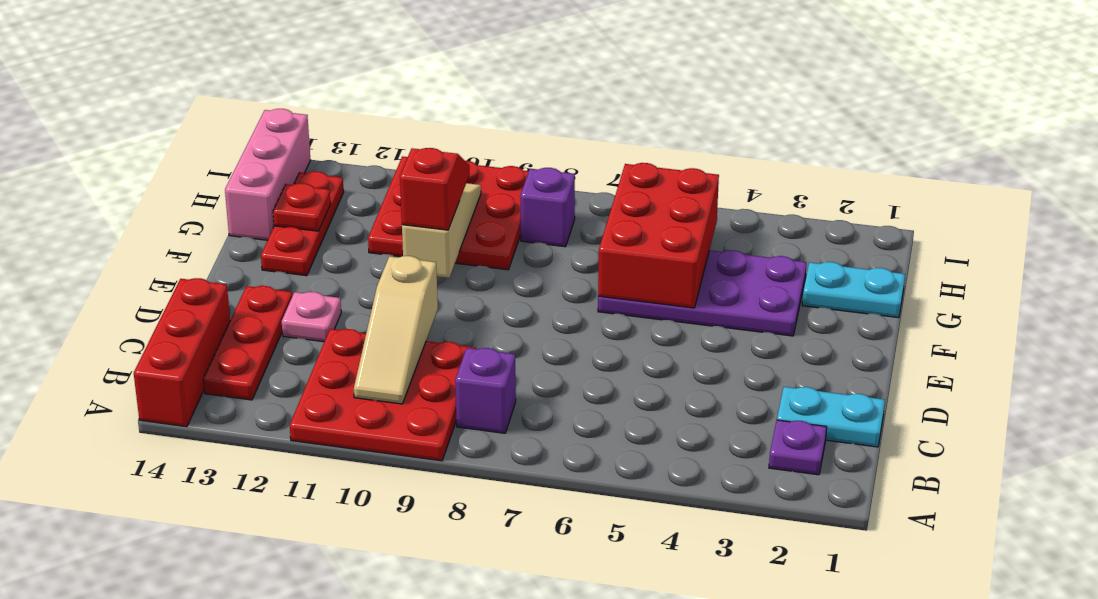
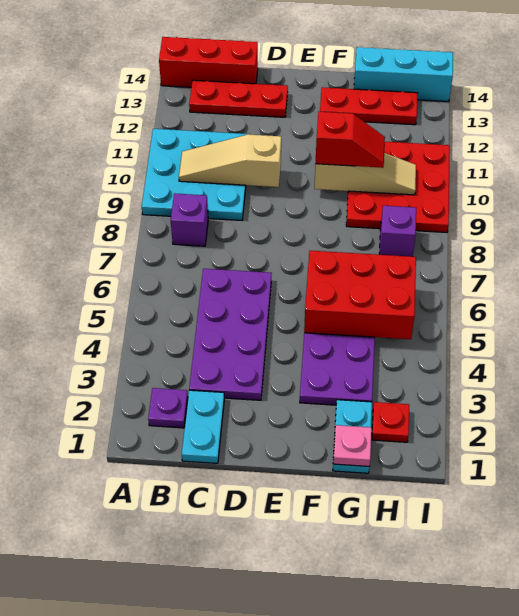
red plate A9:C11 level 1 -> cyan plate A9:C11 level 1
none -> purple plate C3:D6 level 1
pink plate D12 level 1 -> pink plate G1 level 2
red plate G13 level 2 -> red plate H2 level 1
pink brick G14:I14 level 1 -> cyan brick G14:I14 level 1

